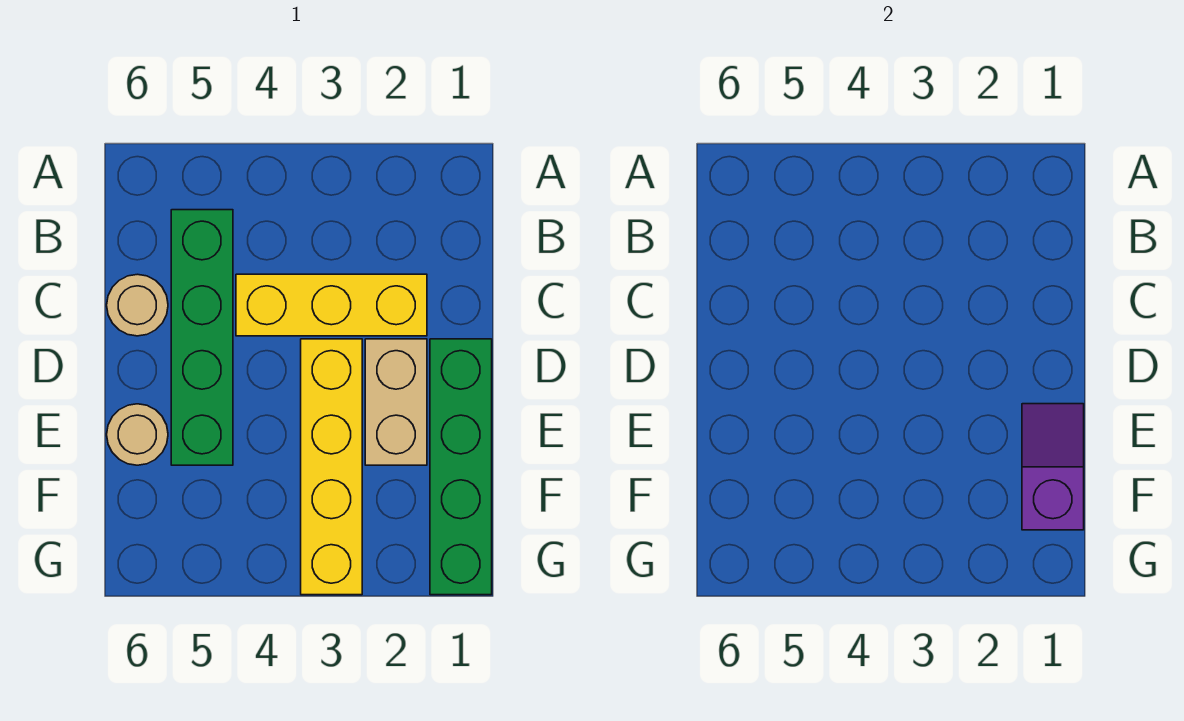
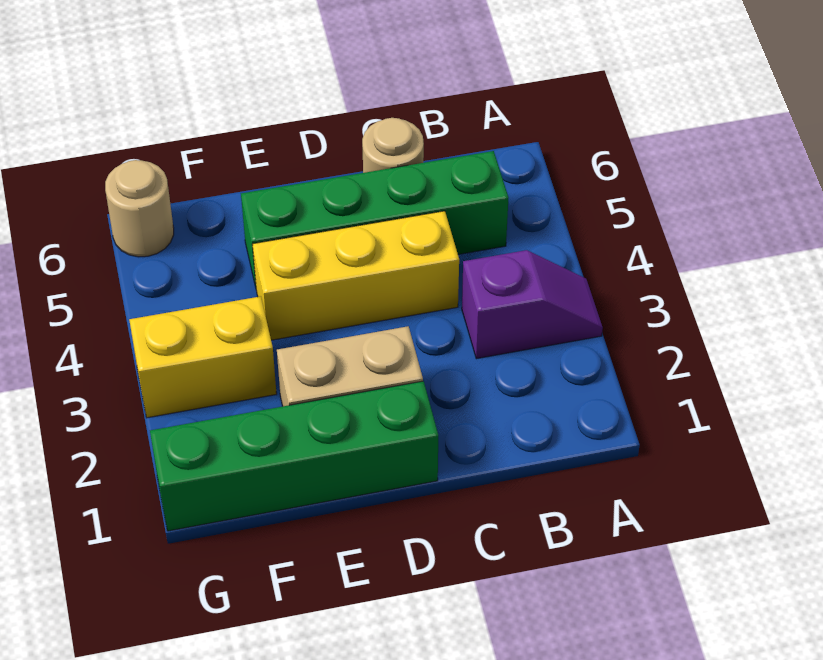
yellow brick C2:C4 level 1 -> yellow brick C4:E4 level 1
yellow brick D3:G3 level 1 -> yellow brick F3:G3 level 1
purple slope E1:F1 level 2 top F -> purple slope A3:B3 level 1 top B
tan round brick E6 level 1 -> tan round brick G6 level 1

